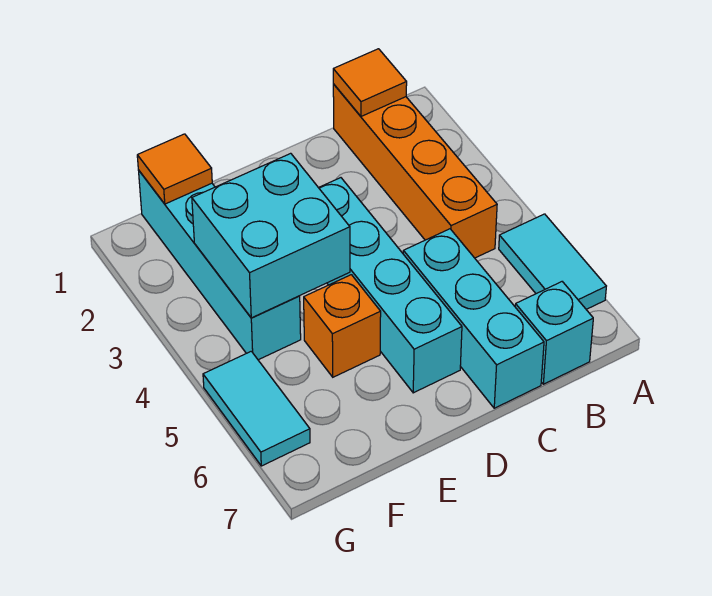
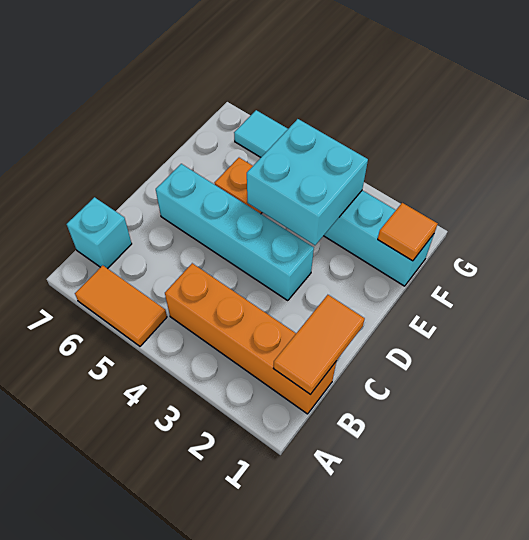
cyan tile A5:A6 level 1 -> orange tile A5:A6 level 1
orange tile B1 level 2 -> orange tile B1:C1 level 2
cyan brick C5:C7 level 1 -> none

